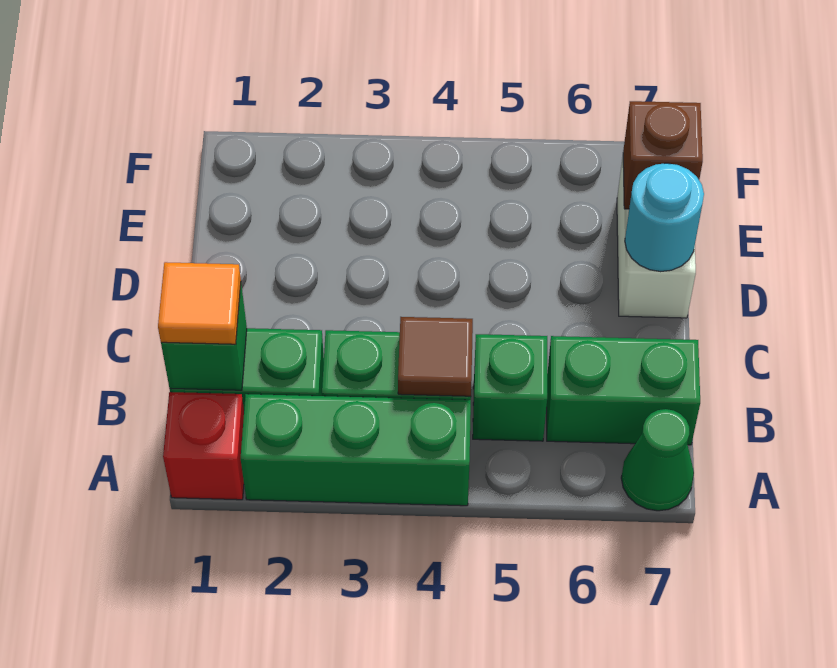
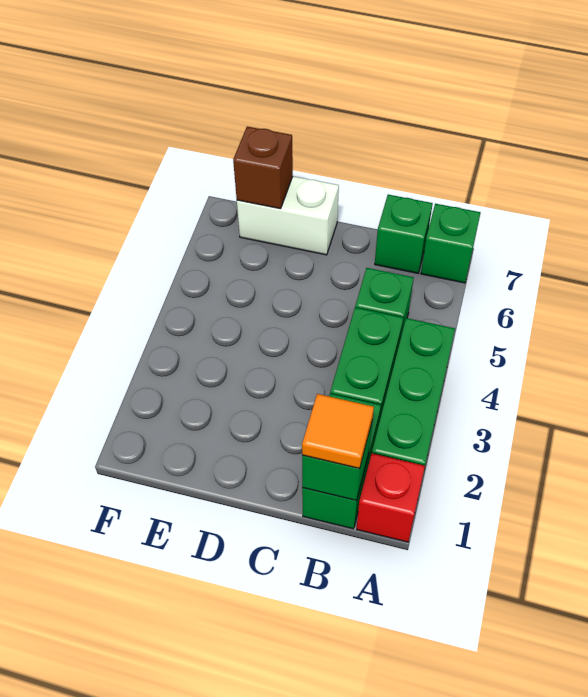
green cone A7 level 1 -> green brick A7 level 1
brown tile B4 level 2 -> none
green brick B6:B7 level 1 -> green brick B7 level 1
cyan round brick D7 level 2 -> none

